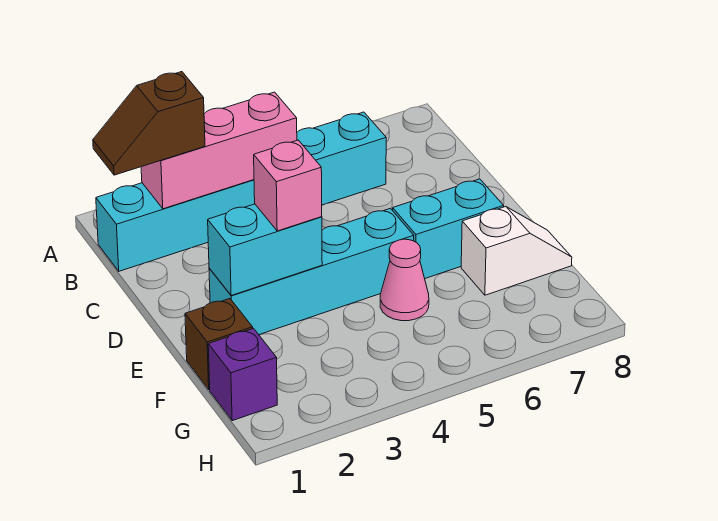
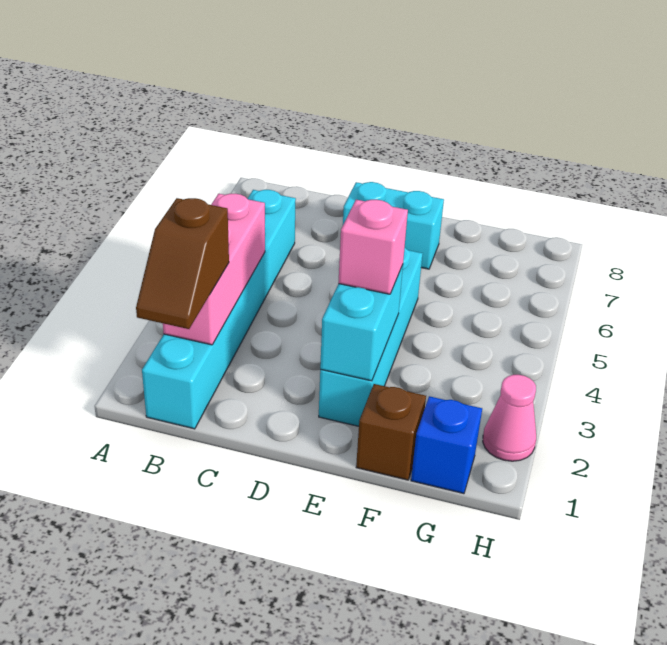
cyan brick E6:E7 level 1 -> cyan brick D7:E7 level 1
pink cone F5 level 1 -> pink cone H2 level 1
white slope F7:F8 level 1 top 7 -> none
purple brick G1 level 1 -> blue brick G1 level 1

